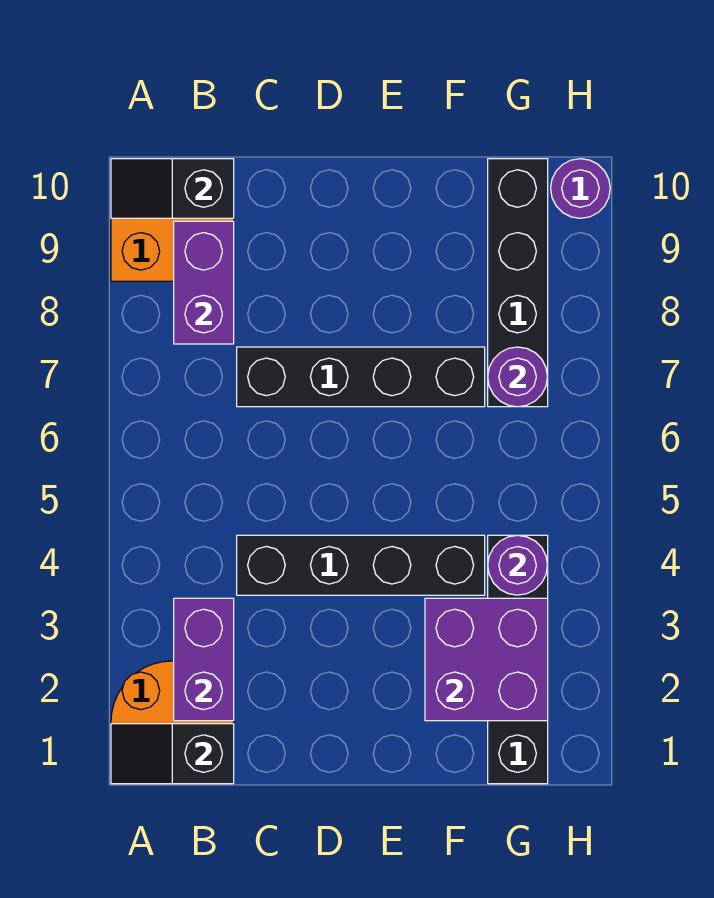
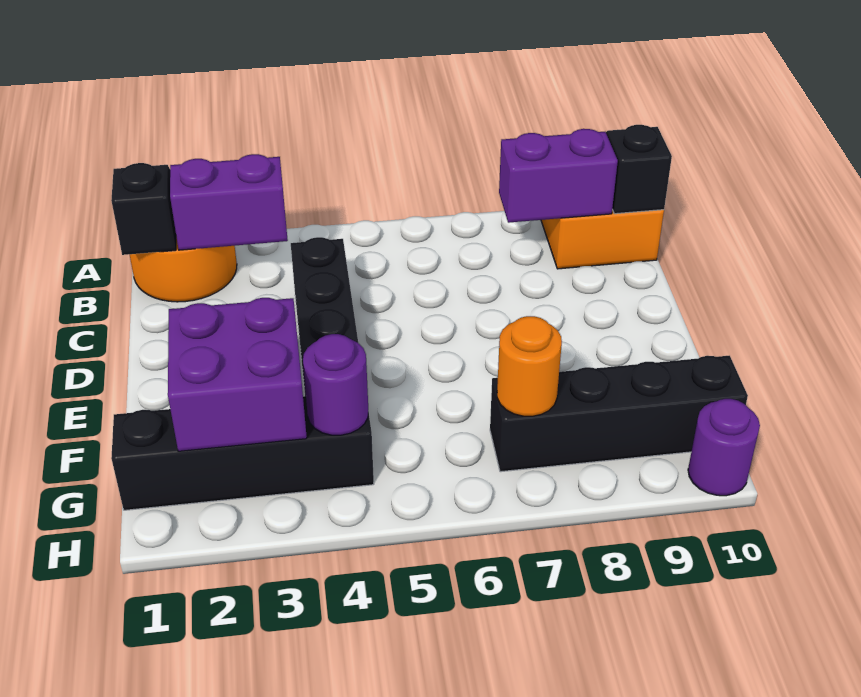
black brick C7:F7 level 1 -> none
purple round brick G7 level 2 -> orange round brick G7 level 2

